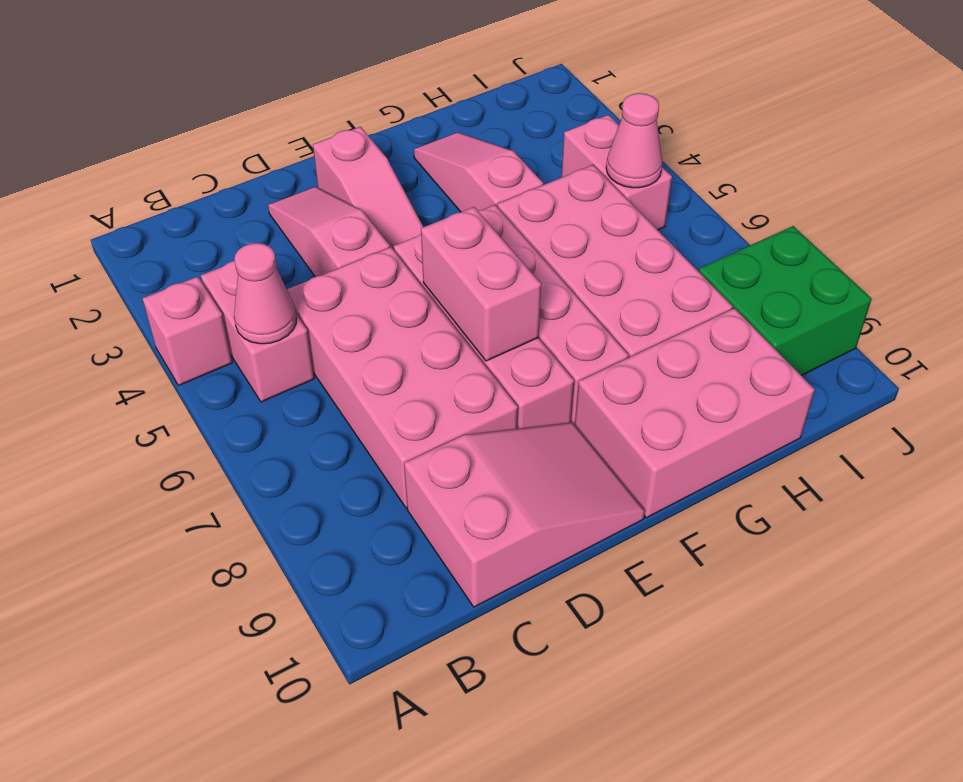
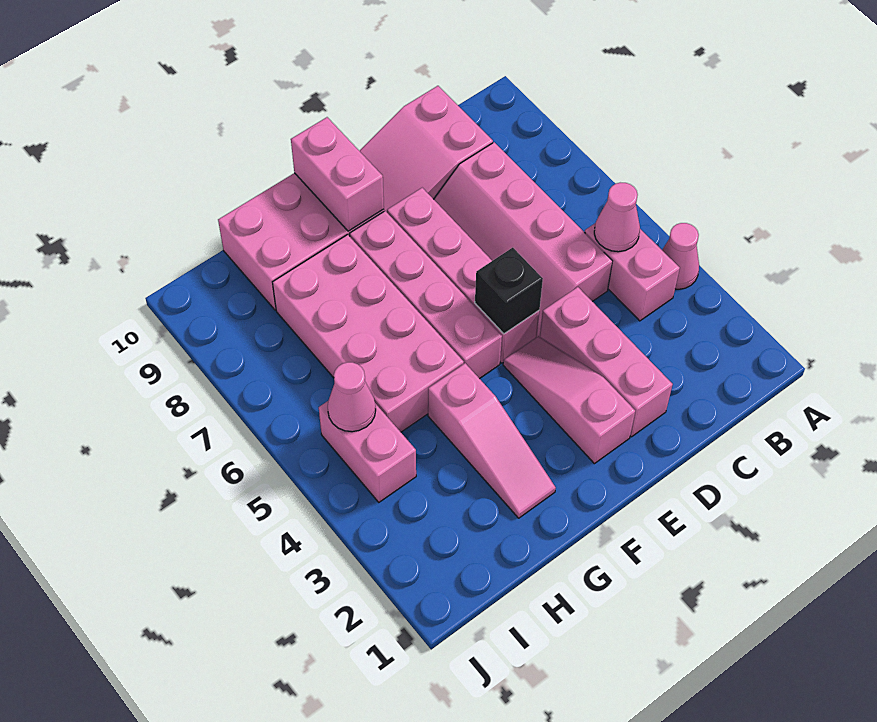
pink brick A4 level 1 -> pink cone A4 level 1
pink brick C5:D8 level 1 -> pink slope C5:D8 level 1 top C
pink slope D2:D4 level 1 top 4 -> pink brick D2:D4 level 1
none -> black brick E5 level 2
pink brick E6:E7 level 2 -> pink brick F9:F10 level 2
green brick I8:J9 level 1 -> none

